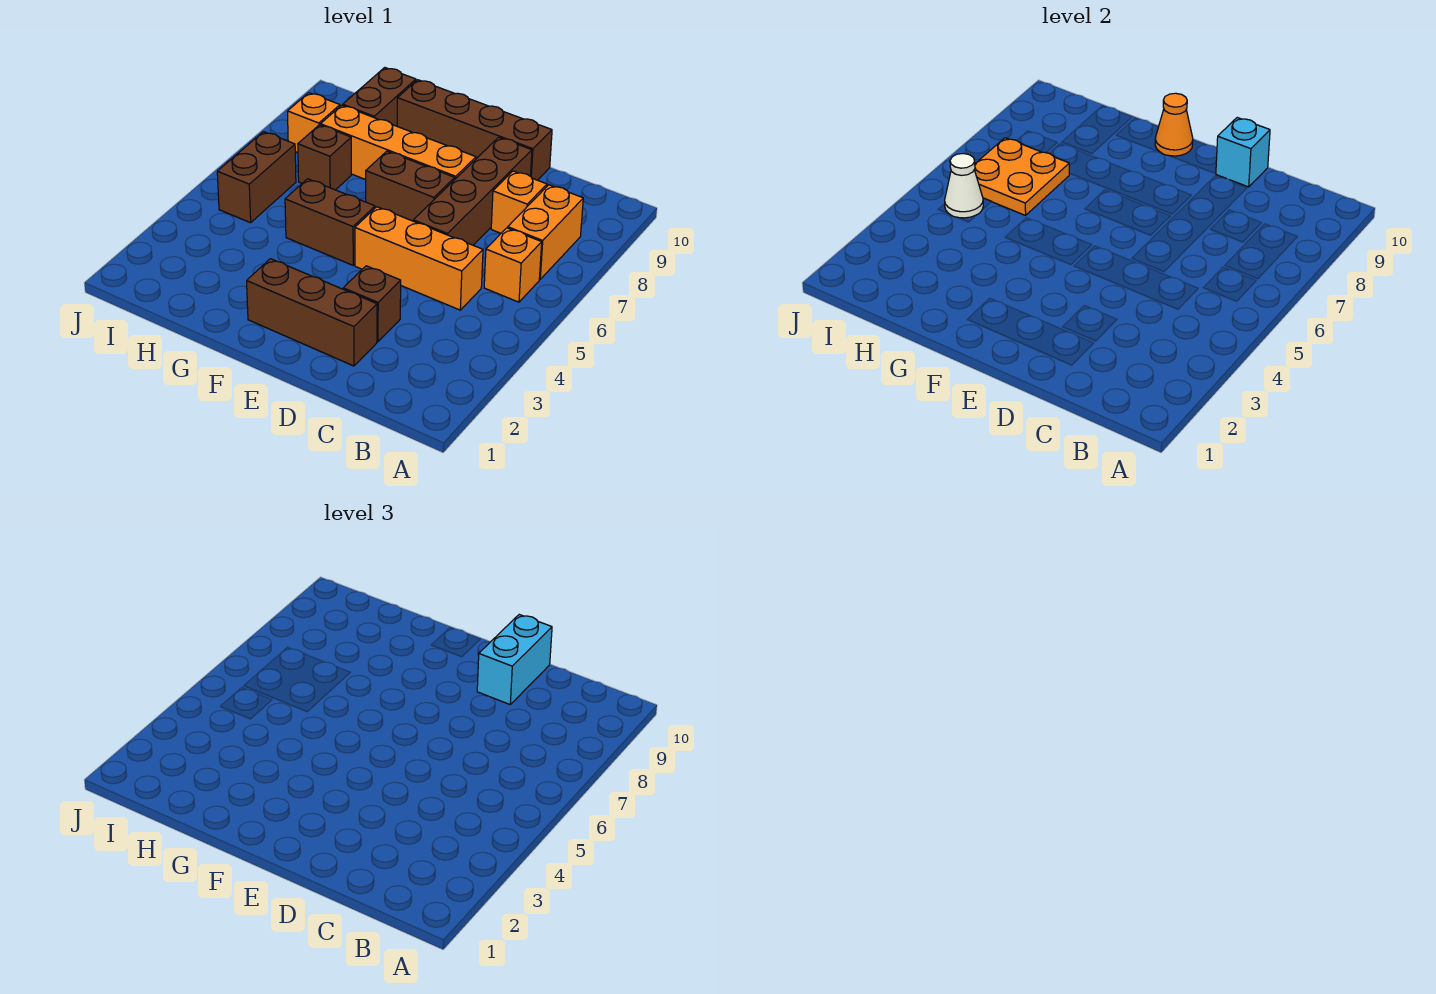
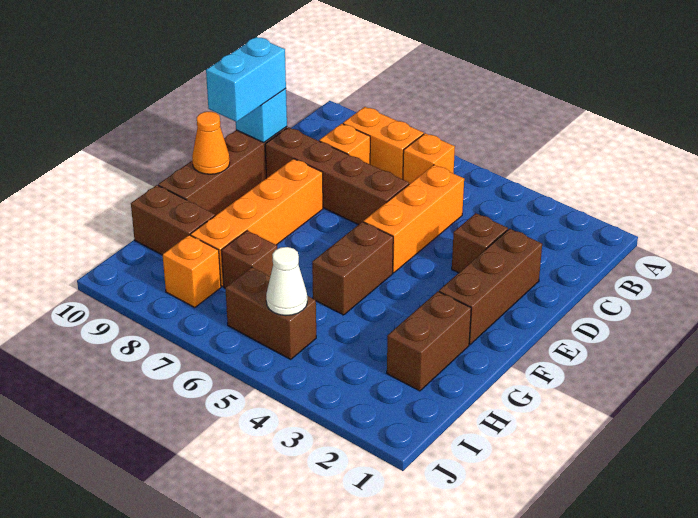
cyan brick D9:D10 level 3 -> cyan brick D10:E10 level 3
brown brick E7:F7 level 1 -> brown brick G2:H2 level 1
orange plate H6:I7 level 2 -> none

